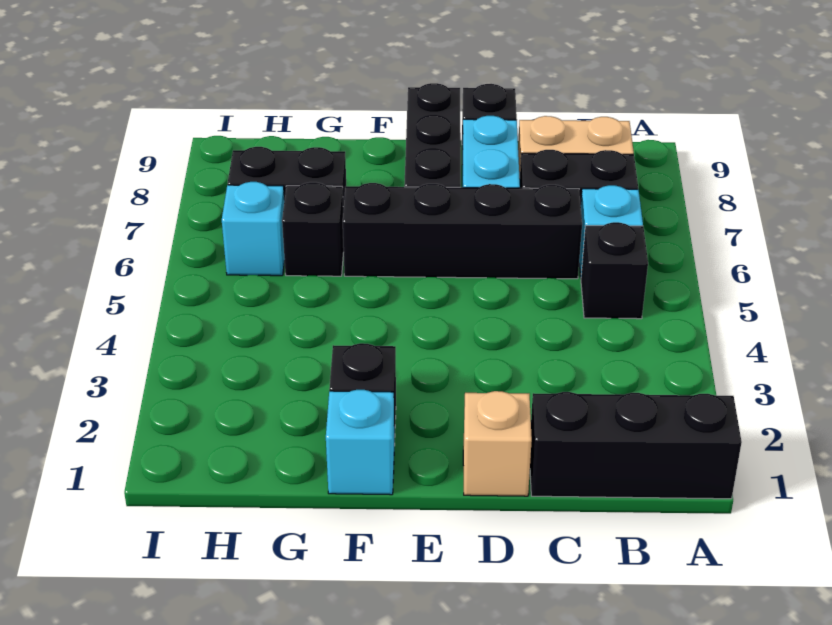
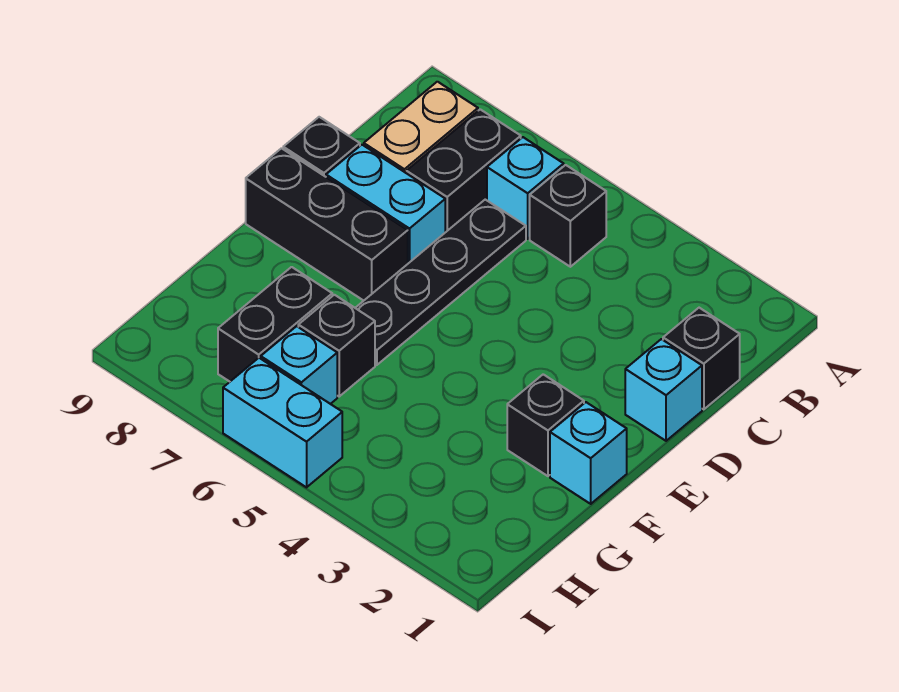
black brick A1:C1 level 1 -> black brick C1 level 1
black brick C6:F6 level 1 -> black plate C6:F6 level 1
tan brick D1 level 1 -> cyan brick D1 level 1
none -> cyan brick I5:I6 level 1

